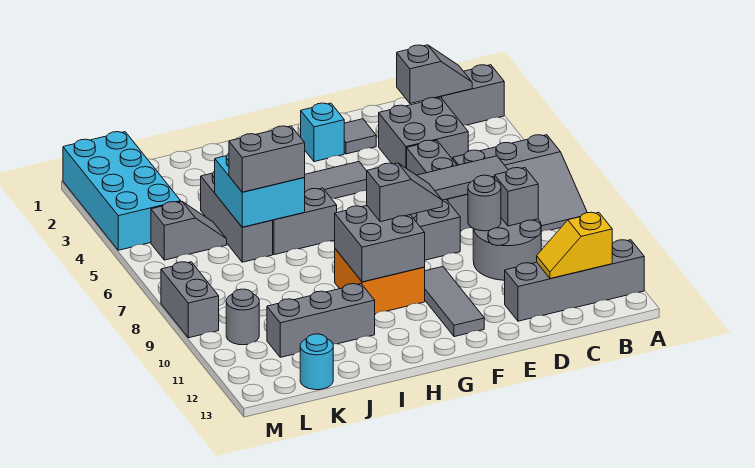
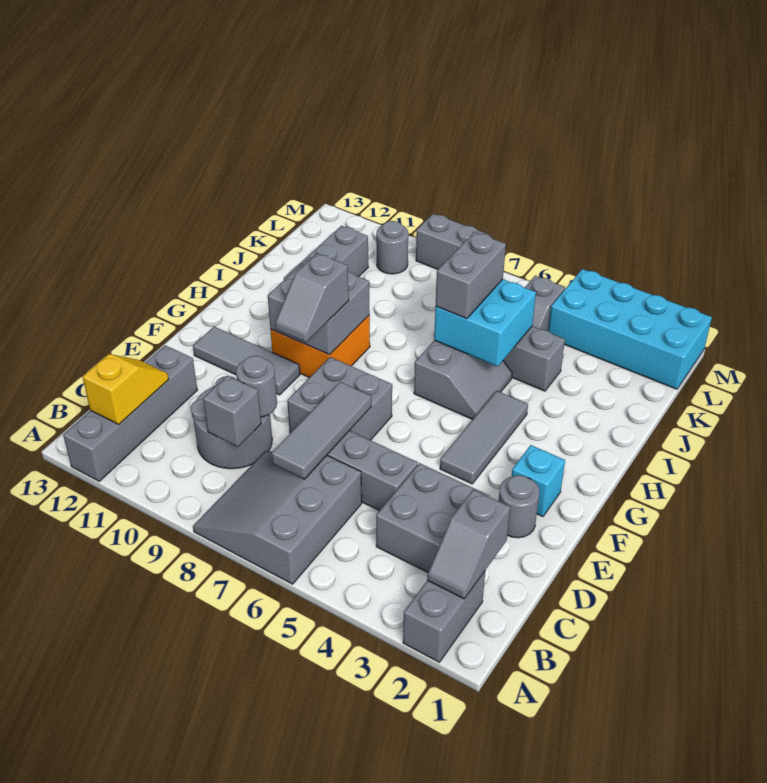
grey tile E2 level 1 -> grey round brick E2 level 1
cyan round brick K13 level 1 -> none

